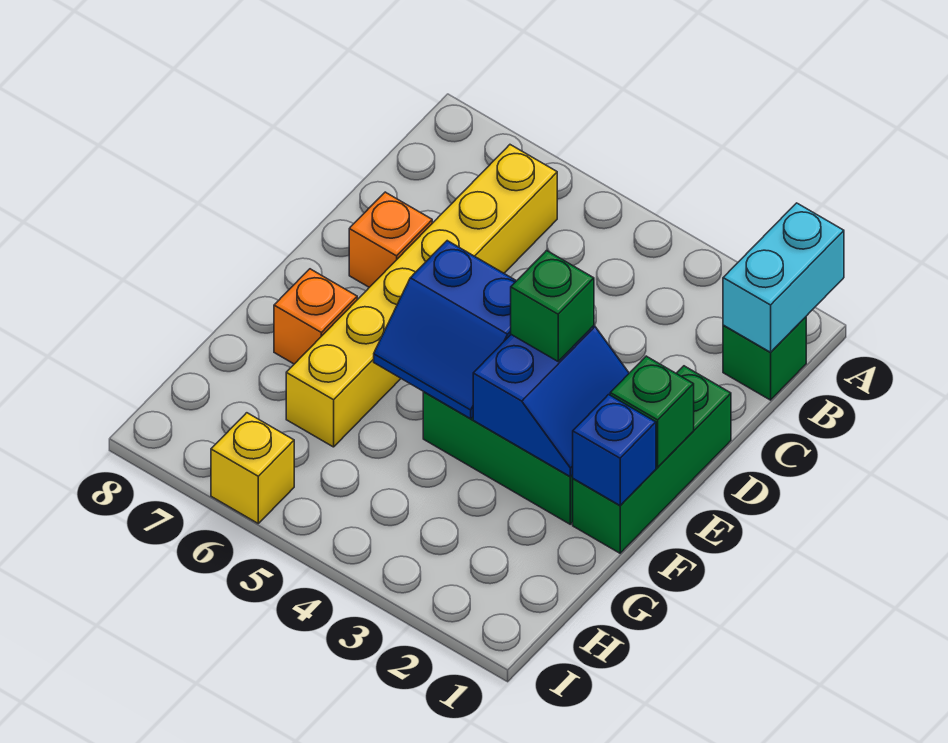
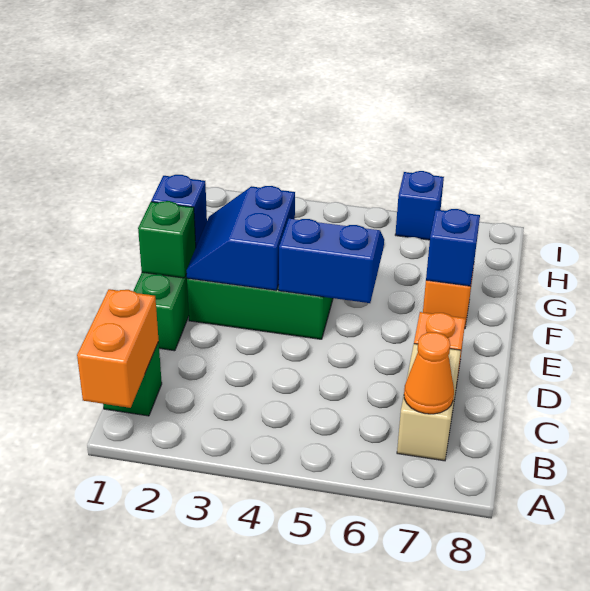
cyan brick A1:B1 level 2 -> orange brick A1:B1 level 2
yellow brick B6:G6 level 1 -> none
none -> tan brick B7:C7 level 1
none -> orange cone B7 level 2
green brick E3 level 3 -> none
none -> blue brick F7 level 2
yellow brick I6 level 1 -> blue brick I6 level 1

